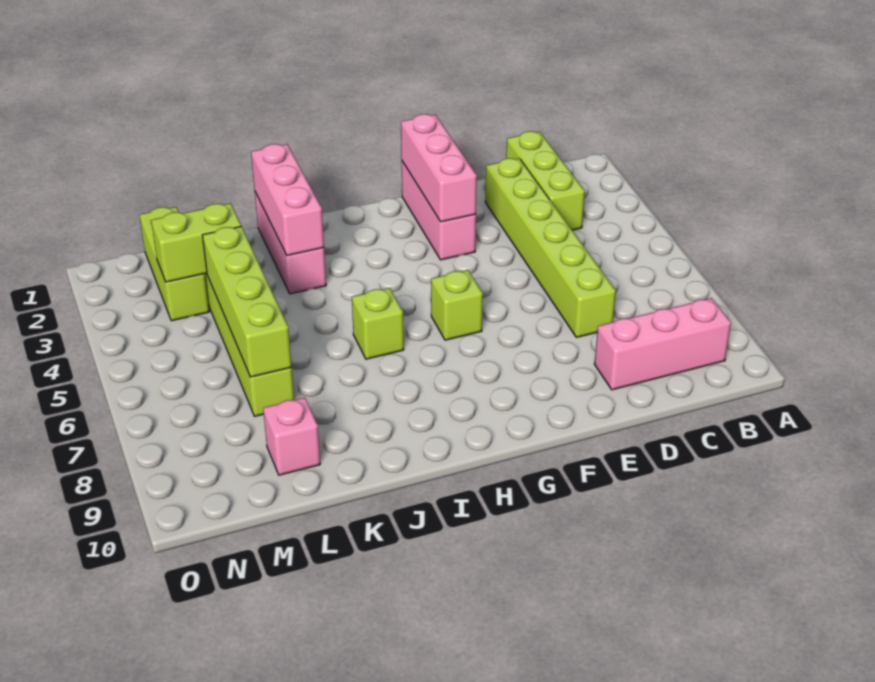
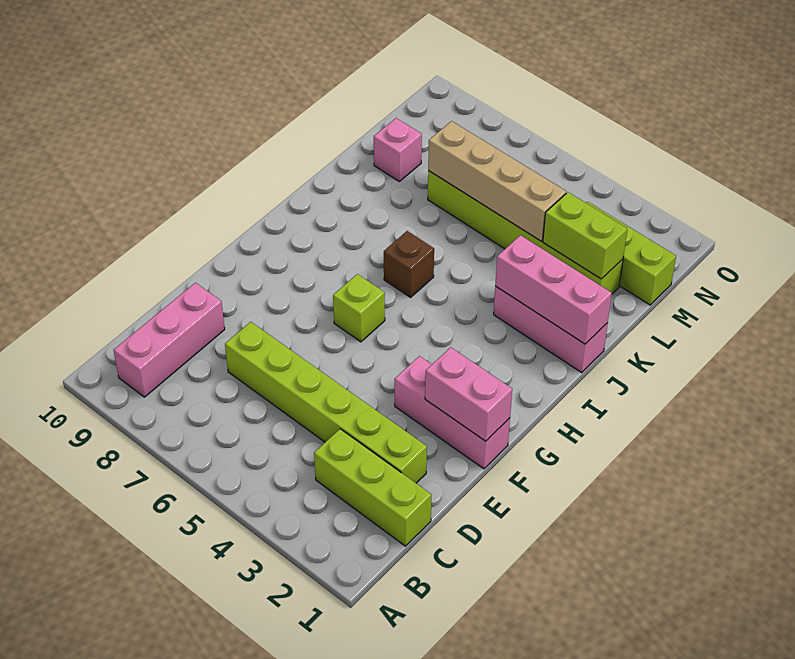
pink brick F1:F3 level 2 -> pink brick F1:F2 level 2
lime brick I6 level 1 -> brown brick I6 level 1
lime brick L3:M3 level 2 -> lime brick L2:L3 level 2
lime brick L4:L7 level 2 -> tan brick L4:L7 level 2

